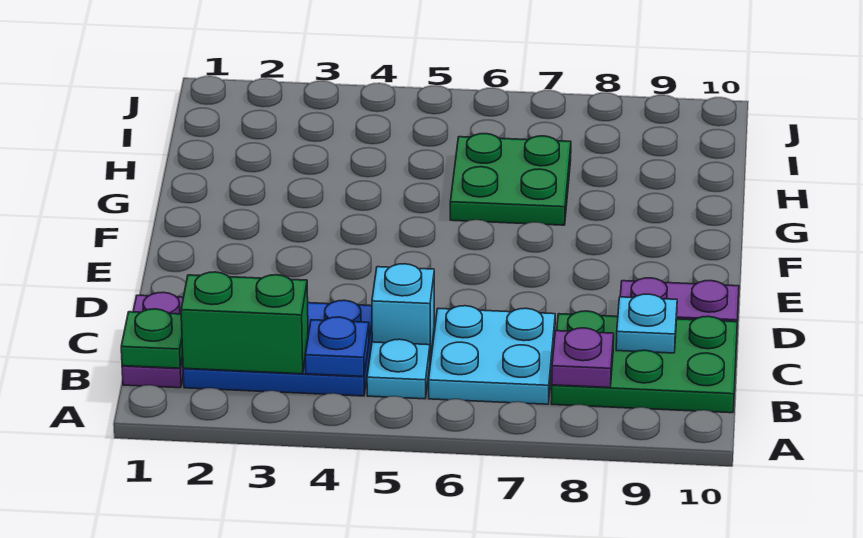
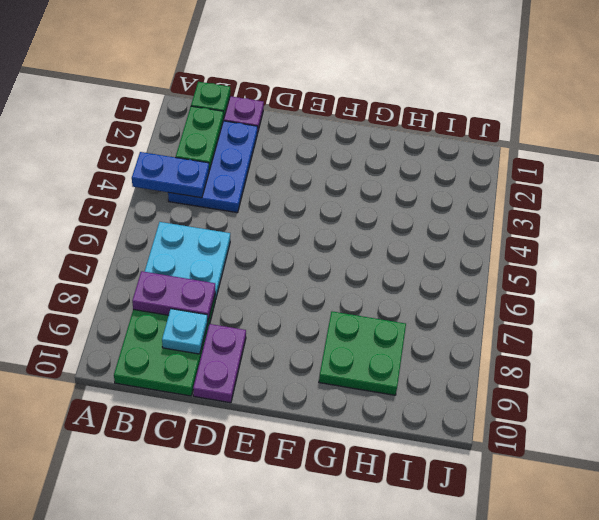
green brick B2:B3 level 2 -> green plate B2:B3 level 2
blue plate B4 level 2 -> blue plate A4:B4 level 2
cyan plate B5 level 1 -> none
purple plate B8 level 2 -> purple plate B8:C8 level 2
cyan brick C5 level 1 -> none
green plate G6:H7 level 1 -> green plate G8:H9 level 1

